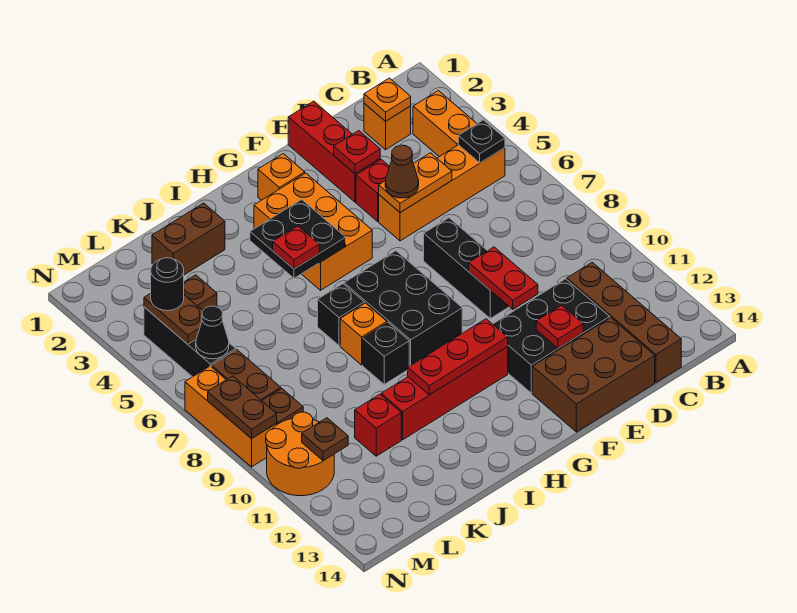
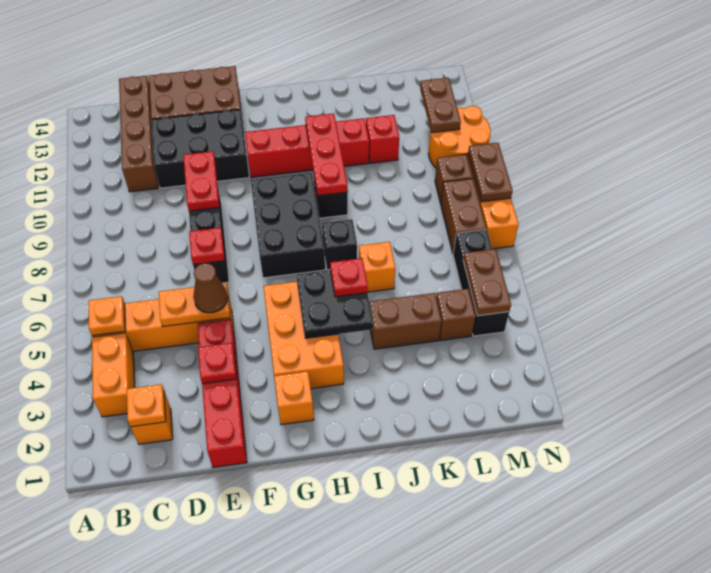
black plate B5 level 2 -> orange plate B5 level 2
red plate E12 level 2 -> red plate E7 level 2
red plate G11:I11 level 2 -> red plate I9:I11 level 2
orange brick I8 level 1 -> orange brick J6 level 1
brown brick J2:K2 level 1 -> brown brick J4:K4 level 1
black round brick M4 level 3 -> none
black cone M6 level 2 -> none
brown plate M11 level 2 -> brown plate M11:M12 level 2

